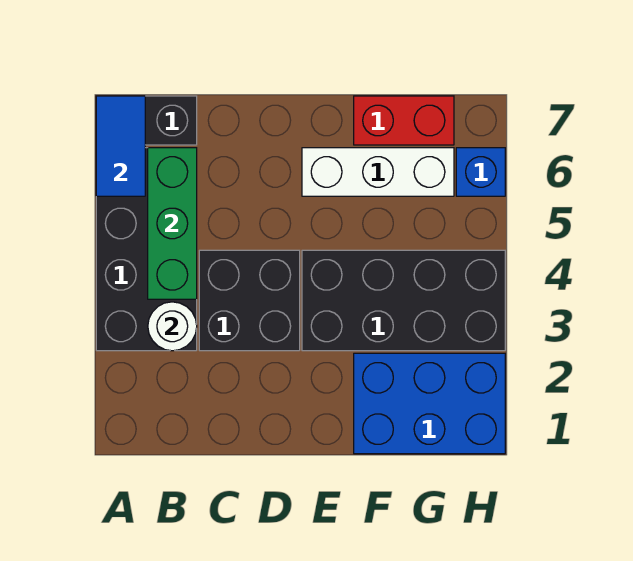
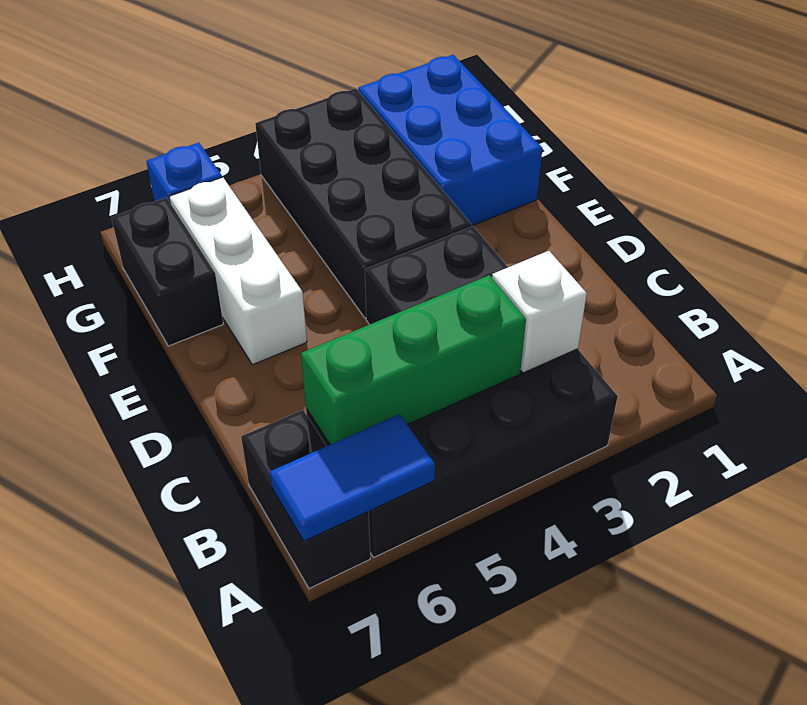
white round brick B3 level 2 -> white brick B3 level 2
red brick F7:G7 level 1 -> black brick F7:G7 level 1

